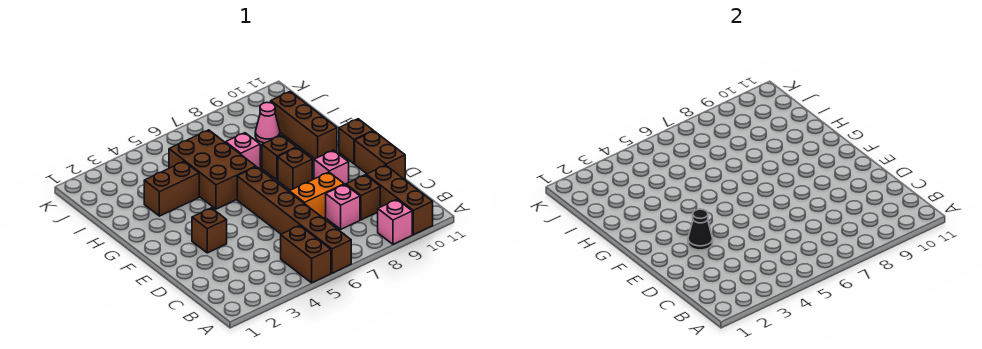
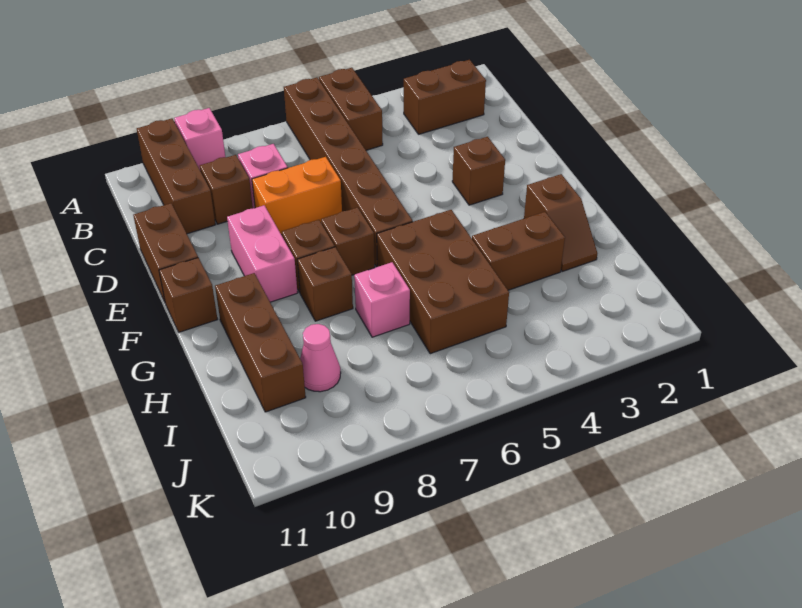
none -> brown brick B2:B3 level 1
black cone E3 level 2 -> none
pink brick E9 level 1 -> pink brick E9:F9 level 1
none -> brown brick F7 level 1
none -> brown slope G2:H2 level 1 top G

